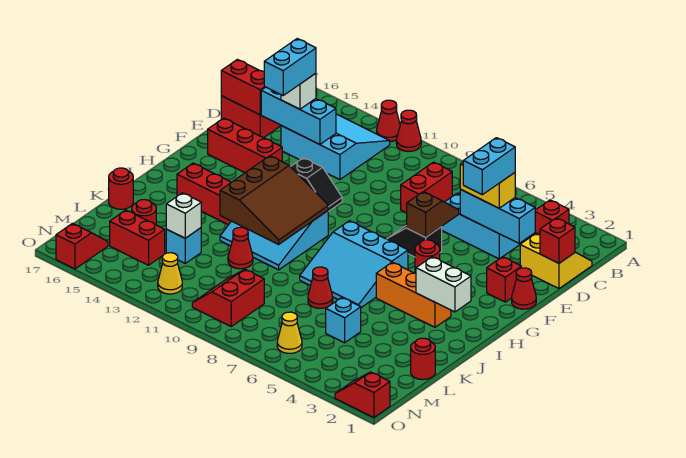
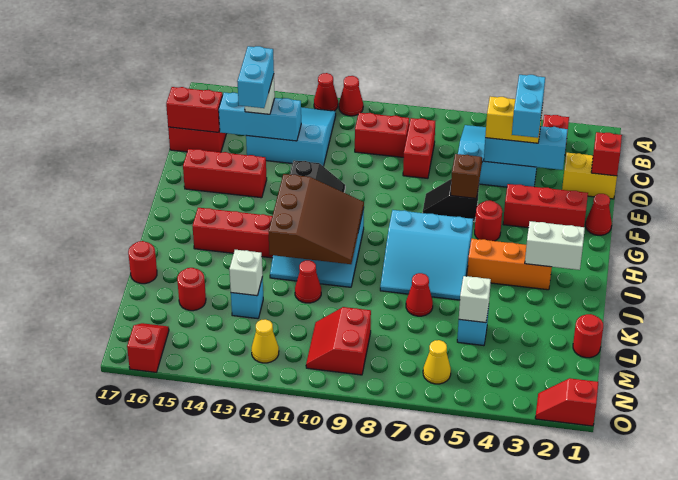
red brick F2 level 1 -> red brick F2:F4 level 1
none -> white brick L5 level 2
red brick M14:M15 level 1 -> red brick C9:C10 level 1

